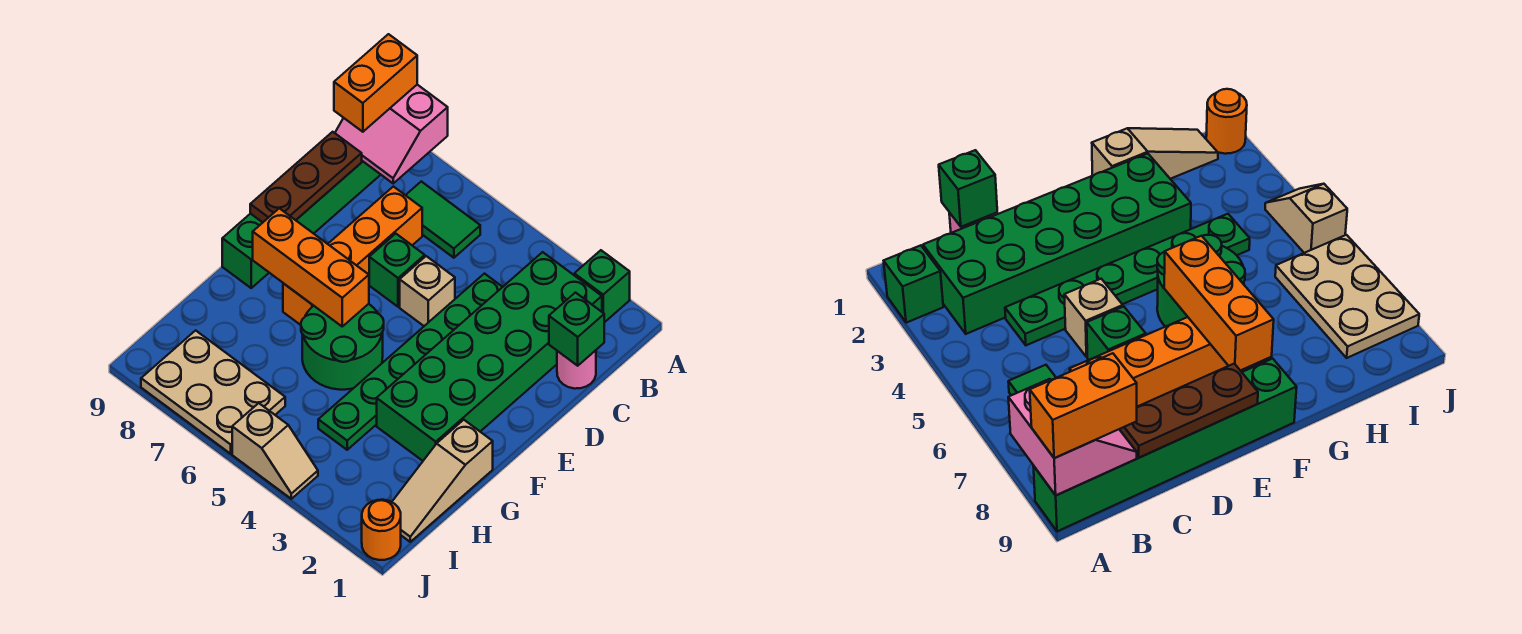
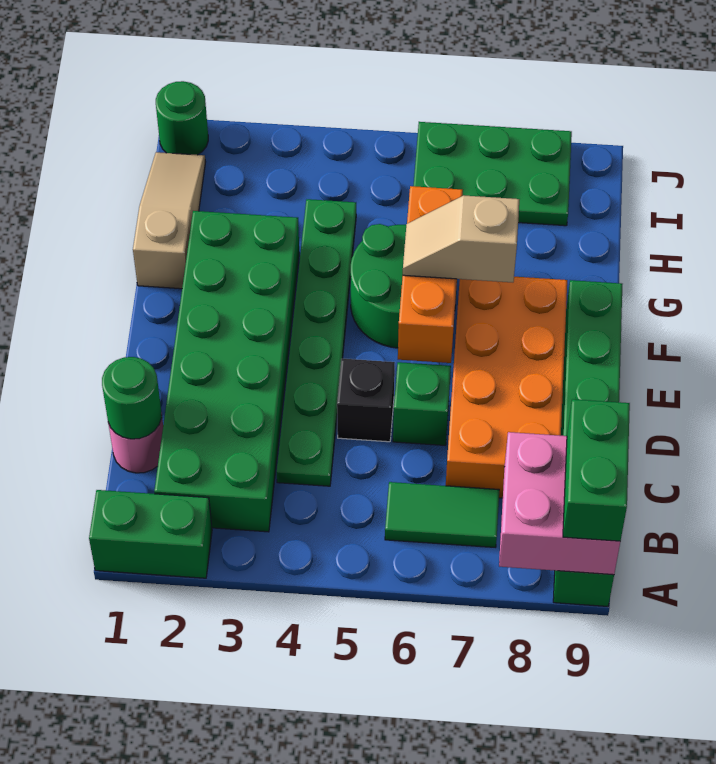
green brick A2 level 1 -> green brick A1:A2 level 1
pink slope A8:B9 level 2 top A -> pink brick A8:B9 level 2
orange brick A9:B9 level 3 -> green brick A9:B9 level 3
green brick C1 level 2 -> green round brick C1 level 2
orange brick C7:F7 level 1 -> orange brick C7:F8 level 1
brown plate C9:E9 level 2 -> none
tan brick D5 level 1 -> black brick D5 level 1
orange brick F6:F8 level 2 -> orange brick E6:G6 level 2
tan plate I6:J8 level 1 -> green plate I6:J8 level 1
orange round brick J1 level 1 -> green round brick J1 level 1
tan slope J4:J5 level 1 top 5 -> tan slope F6:F7 level 3 top 7

